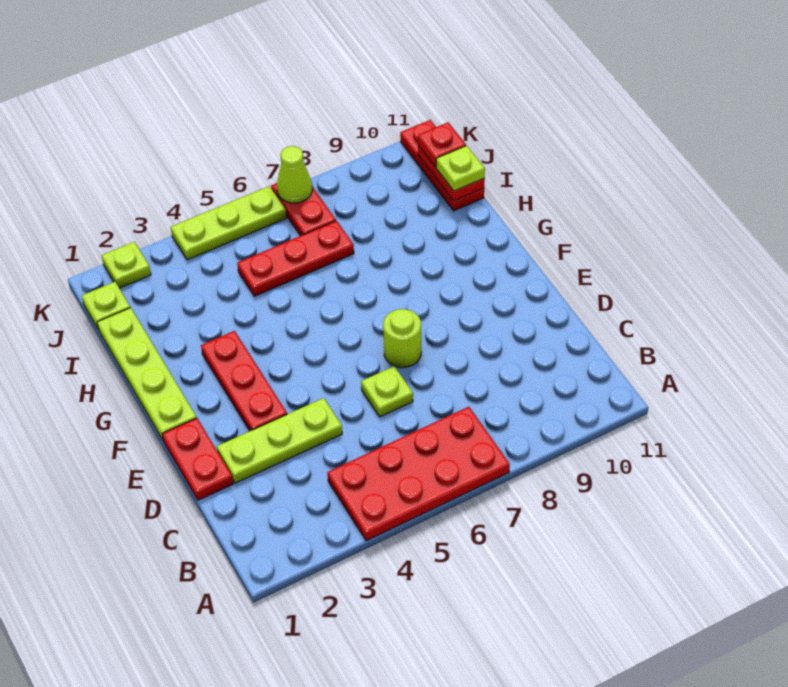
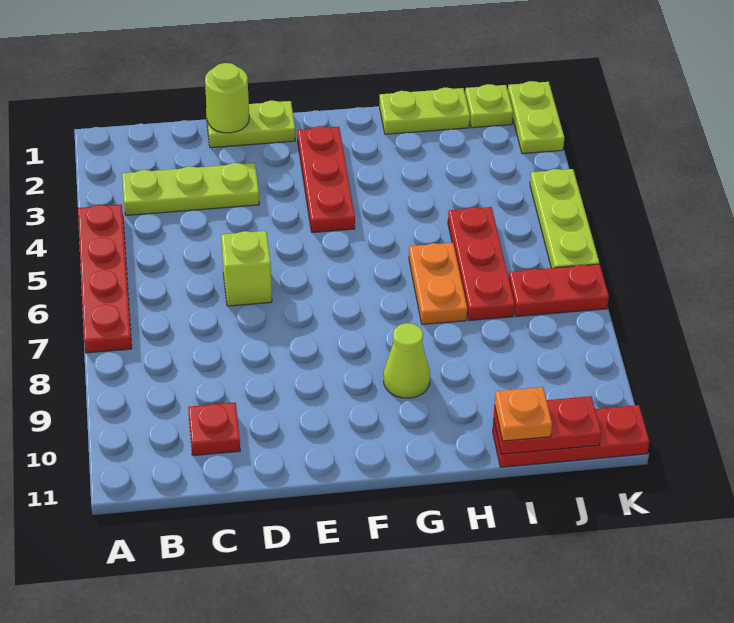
red plate A4:B7 level 1 -> red plate A4:A7 level 1
red plate D1:E1 level 1 -> lime plate D1:E1 level 1
lime plate D2:D4 level 1 -> lime plate B3:D3 level 1
lime plate D6 level 1 -> lime brick D6 level 1
red plate E3:G3 level 1 -> red plate F2:F4 level 1
lime round brick E7 level 1 -> lime round brick D1 level 2
lime plate F1:I1 level 1 -> lime plate H1:I1 level 1
none -> orange plate H6:H7 level 1
lime plate I11 level 3 -> orange plate I11 level 3
red plate J11 level 3 -> red plate C10 level 1
lime plate K2 level 1 -> lime plate K1:K2 level 1
lime cone K7 level 2 -> lime cone G9 level 1

